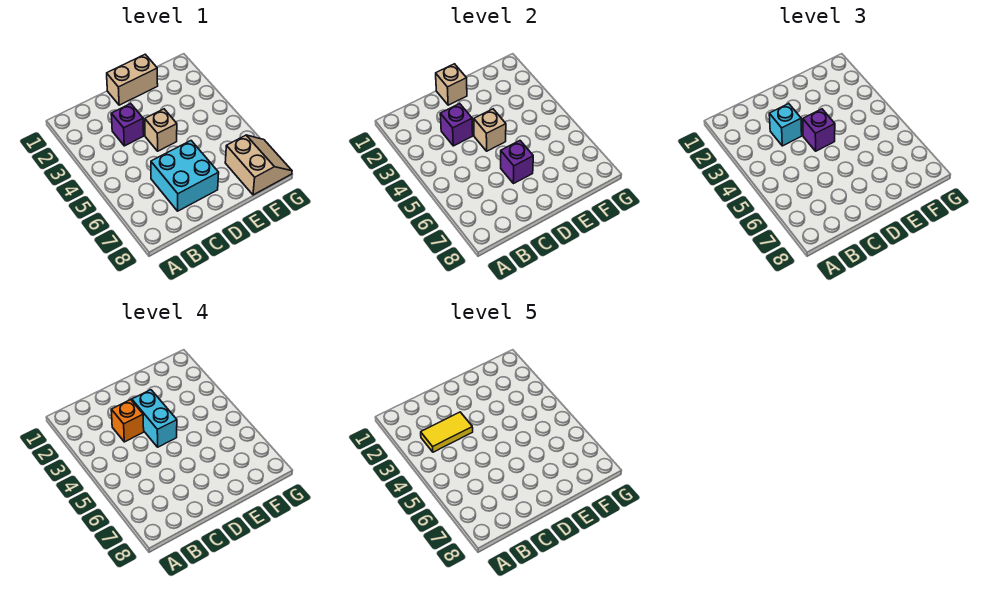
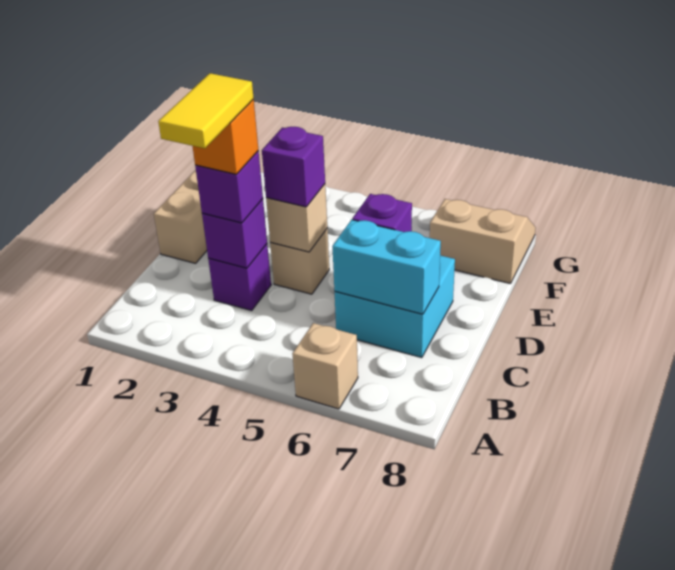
cyan brick C3 level 3 -> purple brick C3 level 3
tan brick D1 level 2 -> tan brick A6 level 1
cyan brick D3:D4 level 4 -> cyan brick C6:C7 level 2

